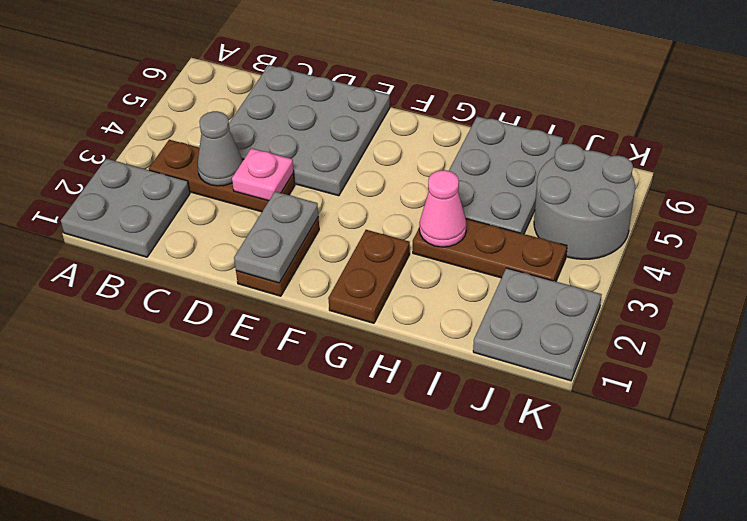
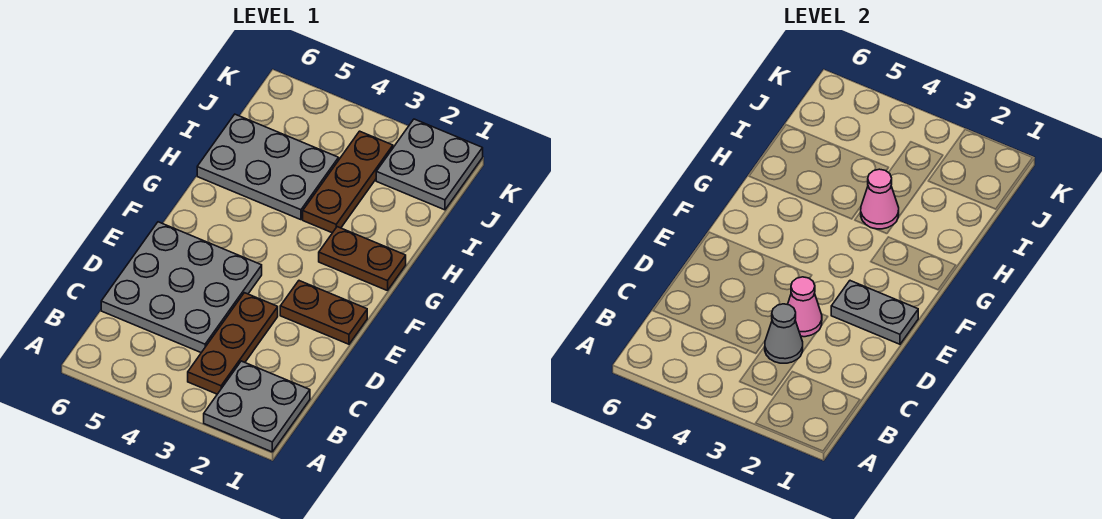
pink plate D3 level 2 -> pink cone D3 level 2
grey round brick J4:K5 level 1 -> none

